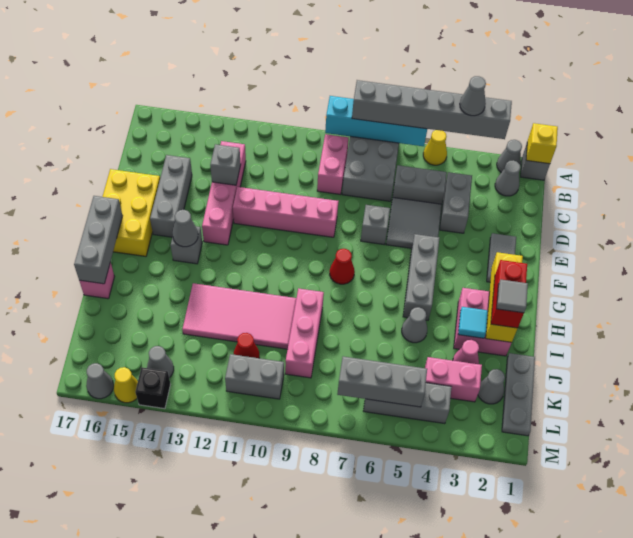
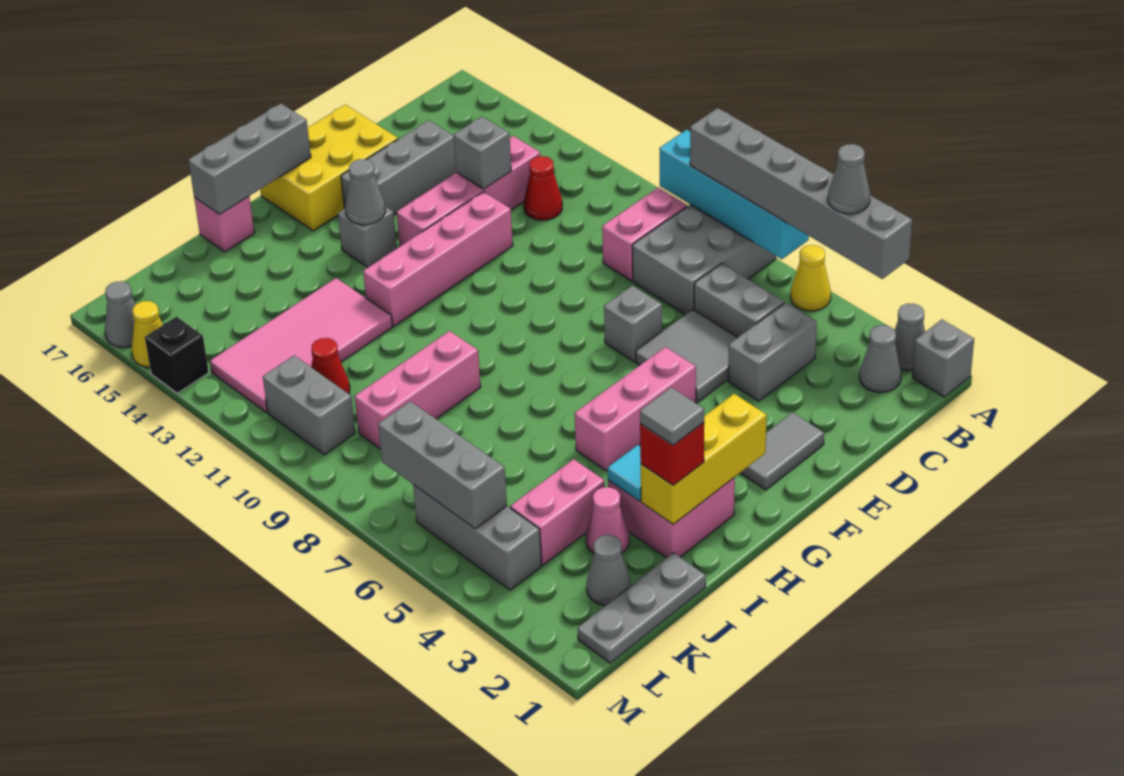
yellow brick A1 level 2 -> none
pink brick E9:E12 level 1 -> pink brick E12:H12 level 1
grey brick F5:H5 level 1 -> pink brick F5:H5 level 1
red cone G8 level 1 -> red cone C12 level 1
red brick H2:I2 level 3 -> red brick I2 level 3
grey cone I5 level 1 -> none
pink tile I10:J13 level 1 -> pink tile I12:L13 level 1
pink brick K3:K4 level 1 -> pink brick J4:K4 level 1
grey cone L14 level 1 -> none

